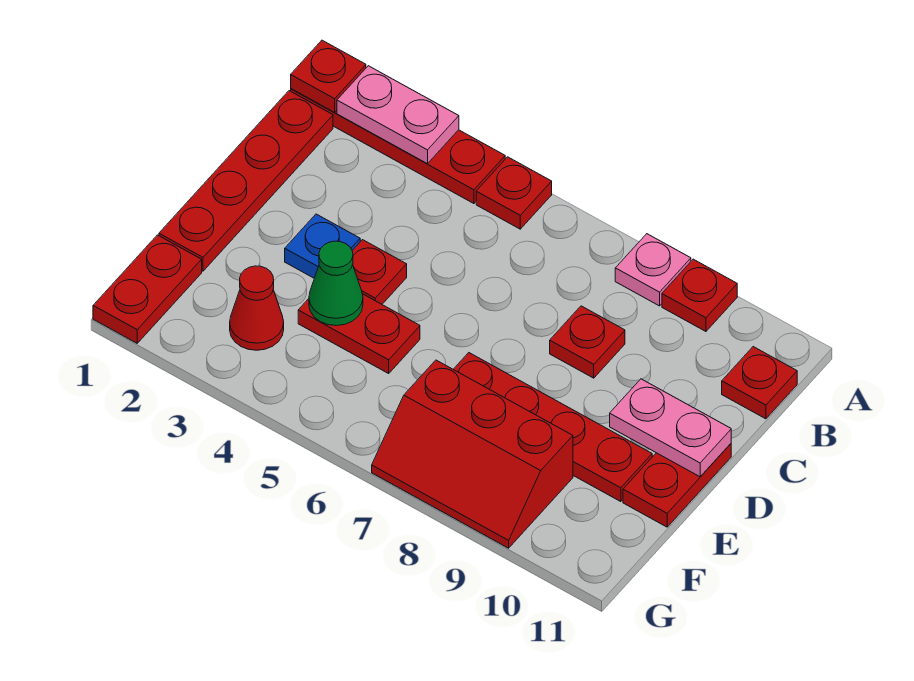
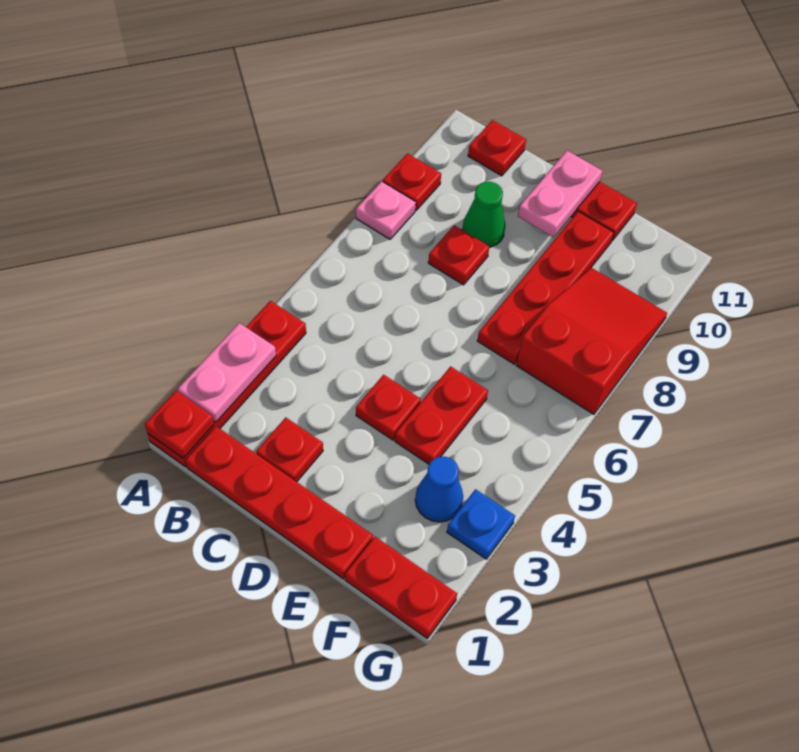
red plate A5 level 1 -> red plate C2 level 1
blue plate D3 level 1 -> blue plate G3 level 1
green cone E4 level 2 -> green cone C9 level 1
red cone F3 level 1 -> blue cone F3 level 1
red slope F7:G9 level 1 top F -> red slope F7:G9 level 1 top 7

